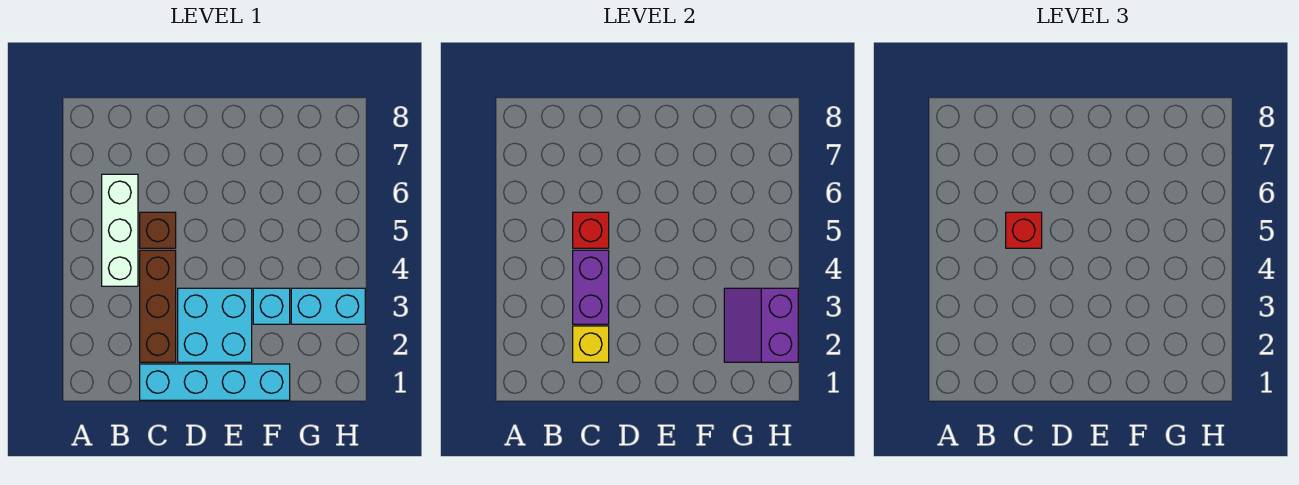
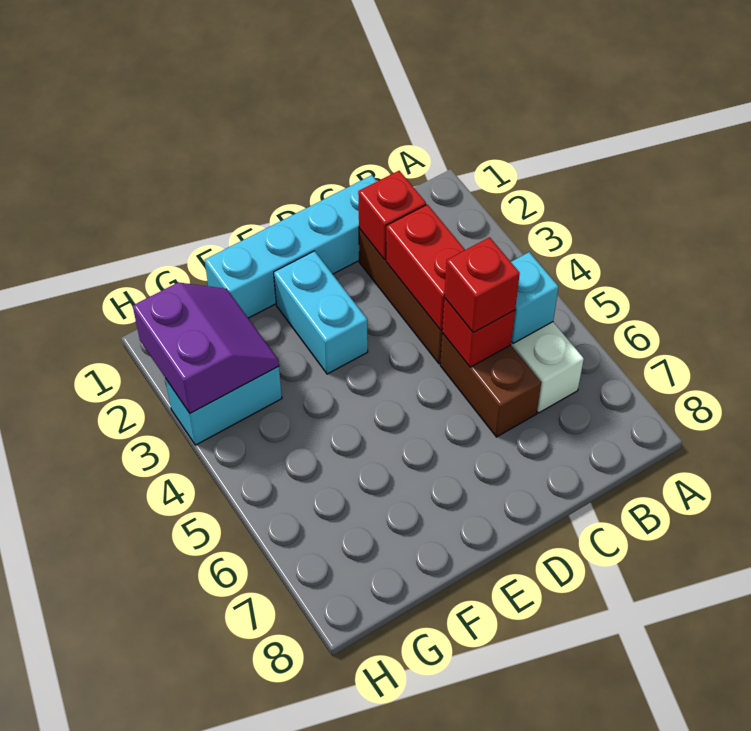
yellow brick C2 level 2 -> red brick C2 level 2
purple brick C3:C4 level 2 -> red brick C3:C4 level 2
brown brick C5 level 1 -> brown brick C5:C6 level 1
cyan brick D2:E3 level 1 -> cyan brick E2:E3 level 1
cyan brick F3 level 1 -> cyan brick B5 level 2

